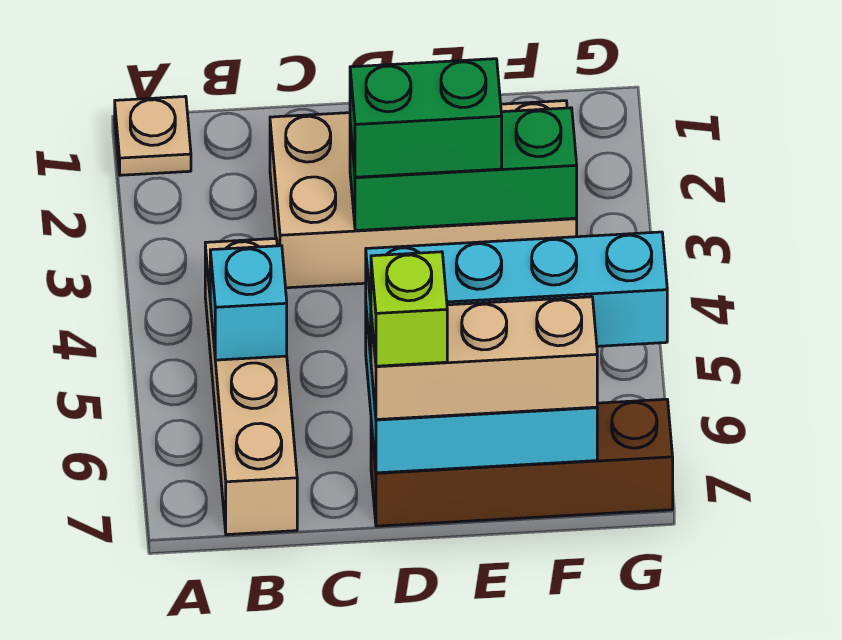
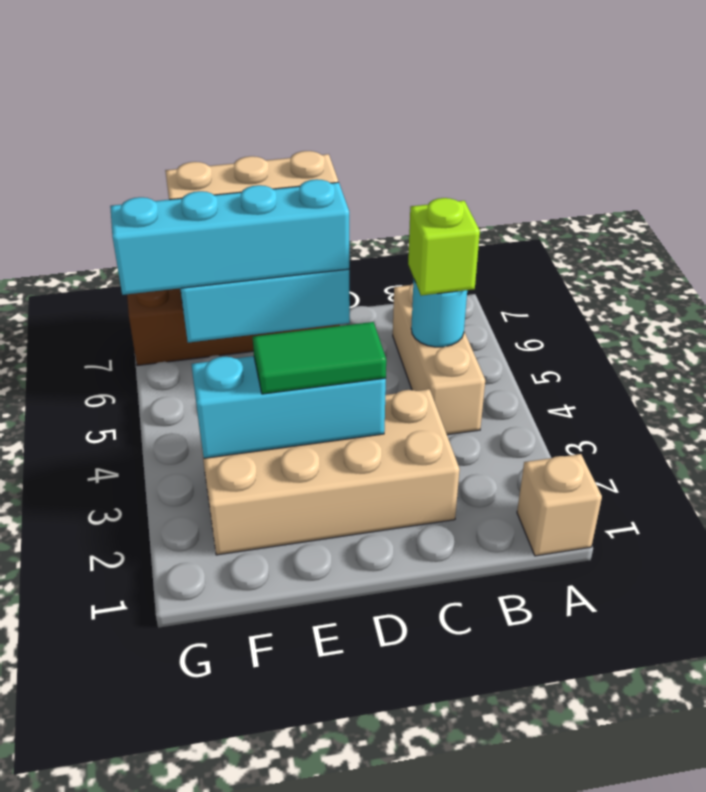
tan plate A1 level 1 -> tan brick A1 level 1
tan brick B4:B7 level 1 -> tan brick B4:B6 level 1
cyan brick B5 level 2 -> cyan round brick B5 level 2
green brick D3:F3 level 2 -> cyan brick D3:F3 level 2
green brick D3:E3 level 3 -> green tile D3:E3 level 3
lime brick D7 level 4 -> lime brick B5 level 3

